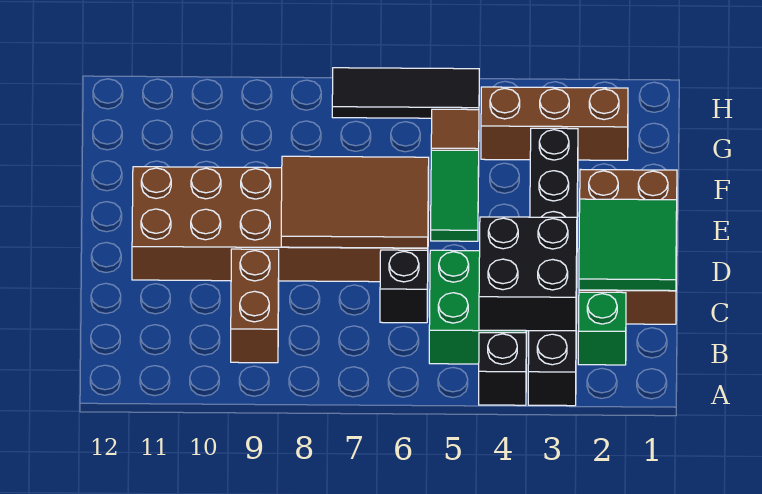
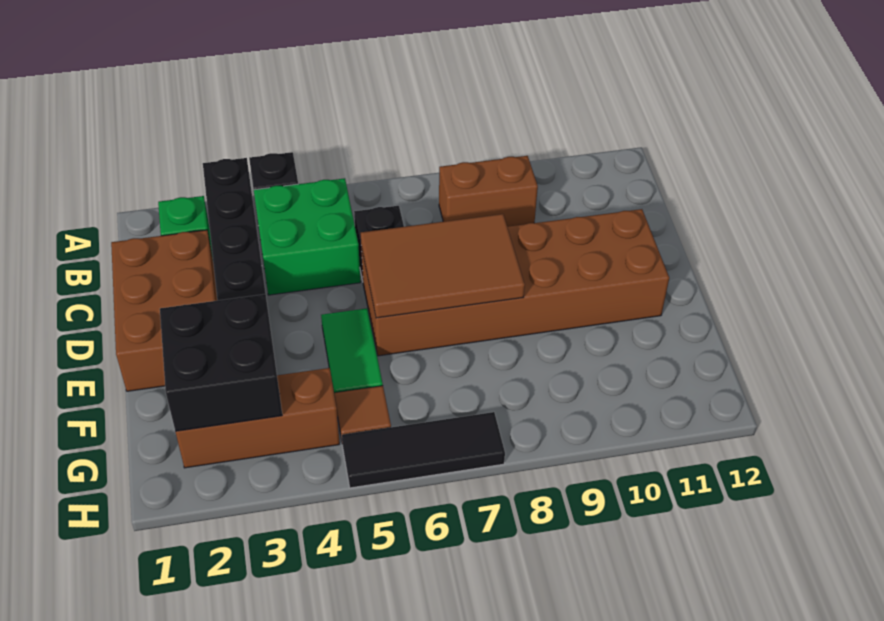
black brick B3:C4 level 2 -> black brick F2:G3 level 2
brown brick B9:C9 level 1 -> brown brick B8:B9 level 1
green tile C1:D2 level 2 -> none

